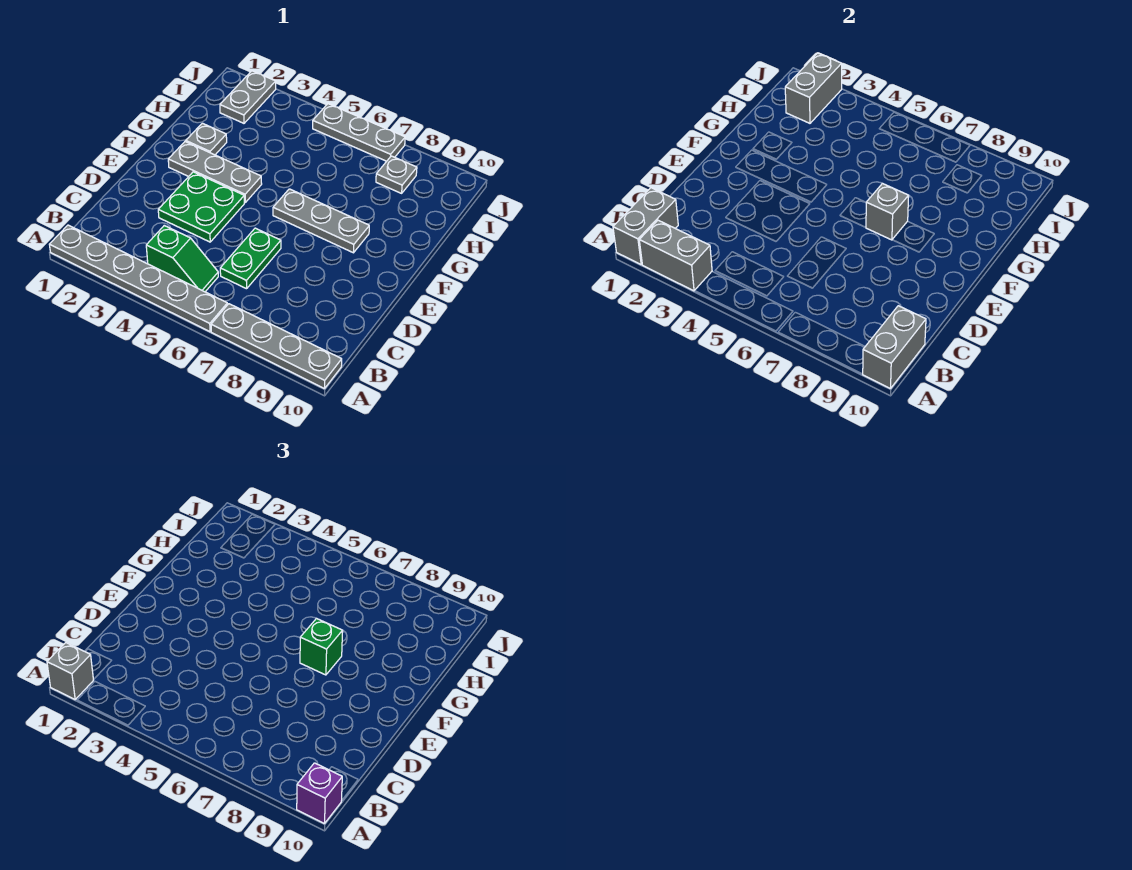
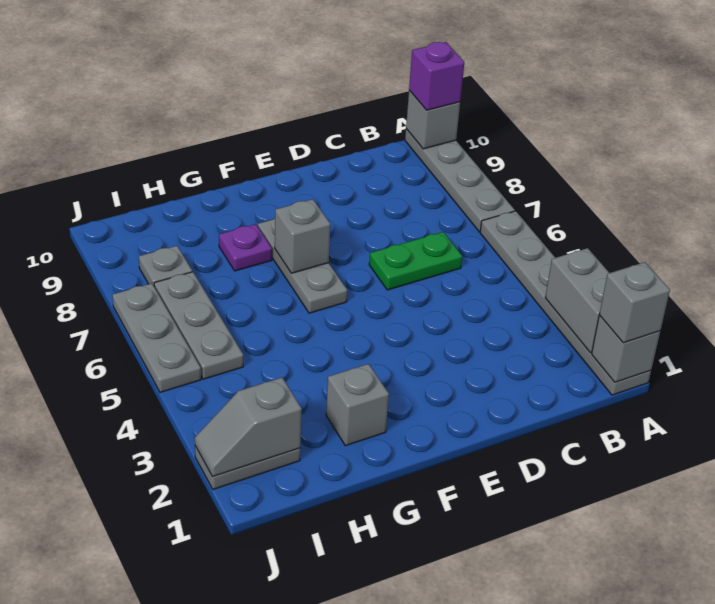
grey brick A1:B1 level 2 -> grey brick A1 level 2
grey brick A10:B10 level 2 -> grey brick A10 level 2
green slope B4:B5 level 1 top 4 -> none
green plate D3:E4 level 1 -> none
grey plate F2:F4 level 1 -> grey plate I5:I7 level 1
green brick F7 level 3 -> none
grey plate G2 level 1 -> grey brick G2 level 1
none -> purple plate G8 level 1
grey brick I2:J2 level 2 -> grey slope I2:J2 level 2 top I

